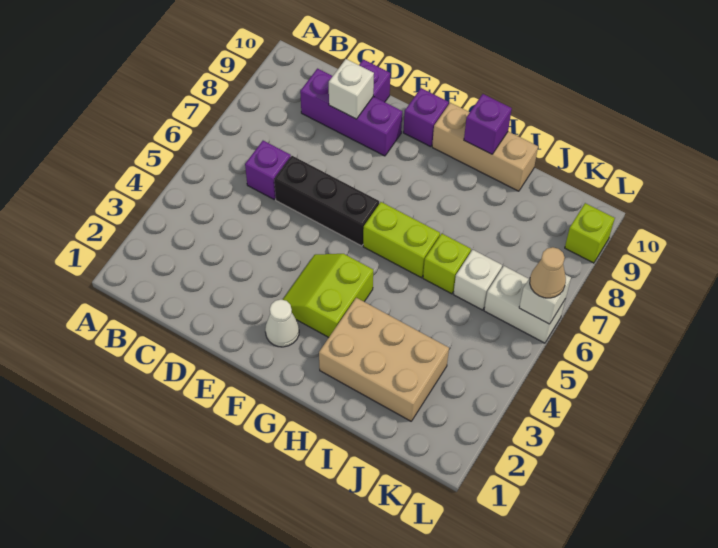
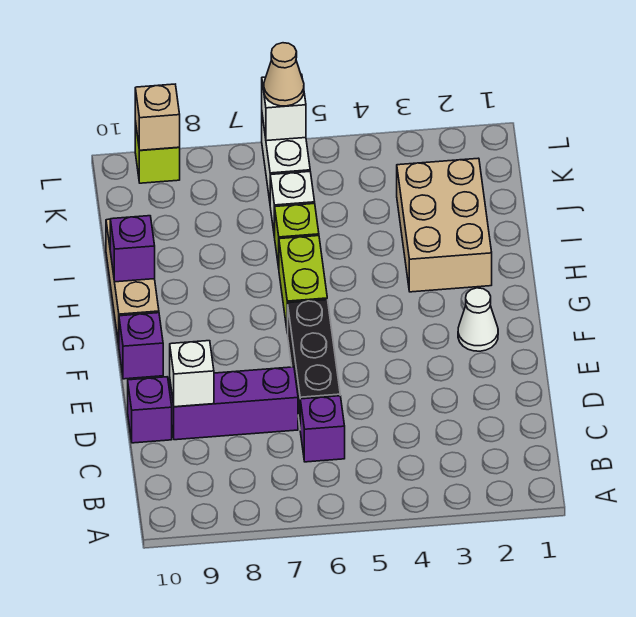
purple brick C9:E9 level 1 -> purple brick D7:D9 level 1
lime slope F3:G4 level 1 top G -> none
none -> tan brick L9 level 2

